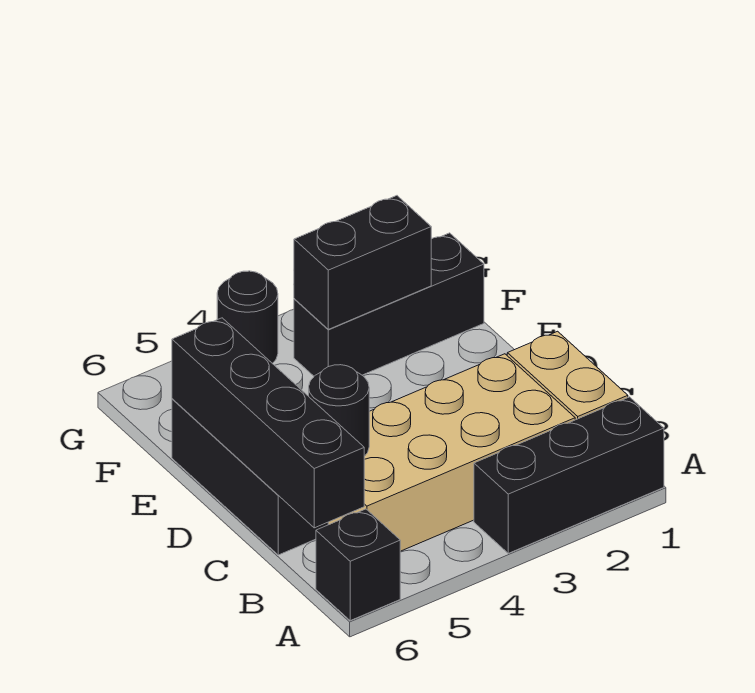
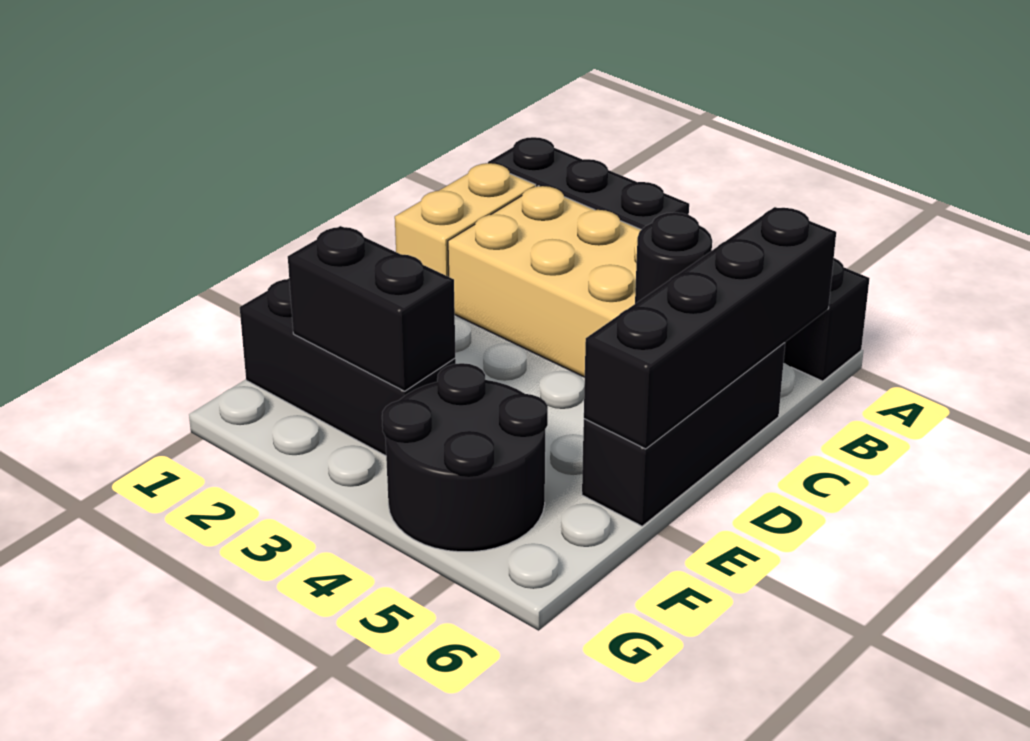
black round brick G4 level 1 -> black round brick F4:G5 level 1

